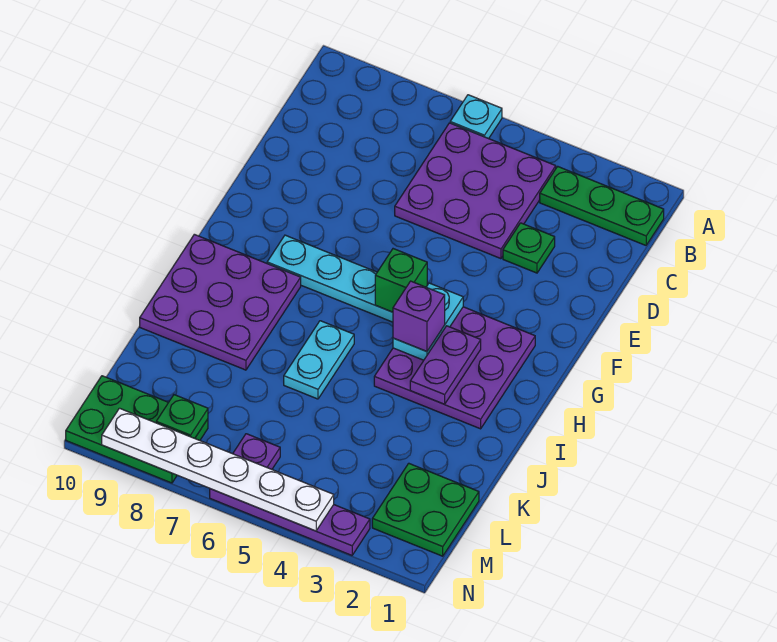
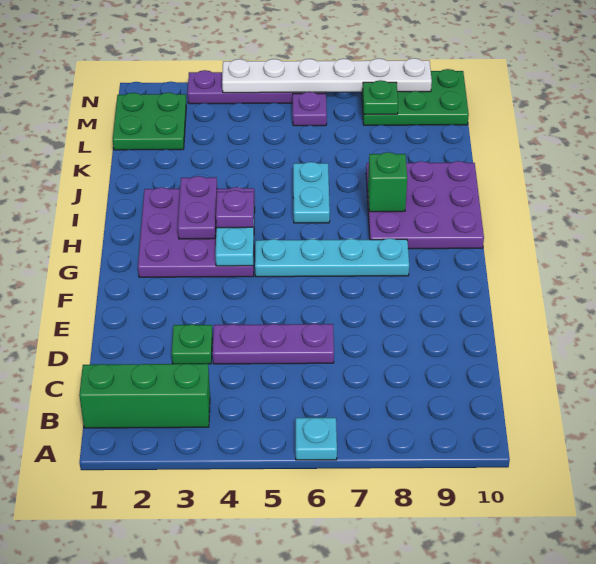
green plate B1:B3 level 1 -> green brick B1:B3 level 1
purple plate B4:D6 level 1 -> purple plate D4:D6 level 1
green brick G5 level 2 -> green brick I8 level 2
purple brick H4 level 3 -> purple plate H4 level 3

